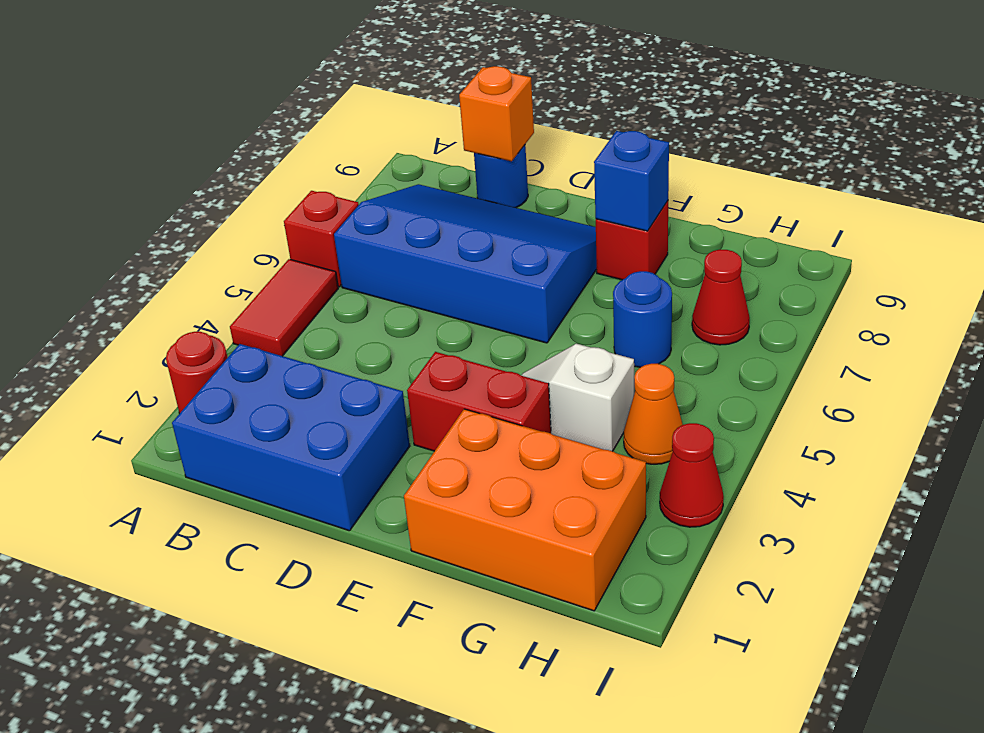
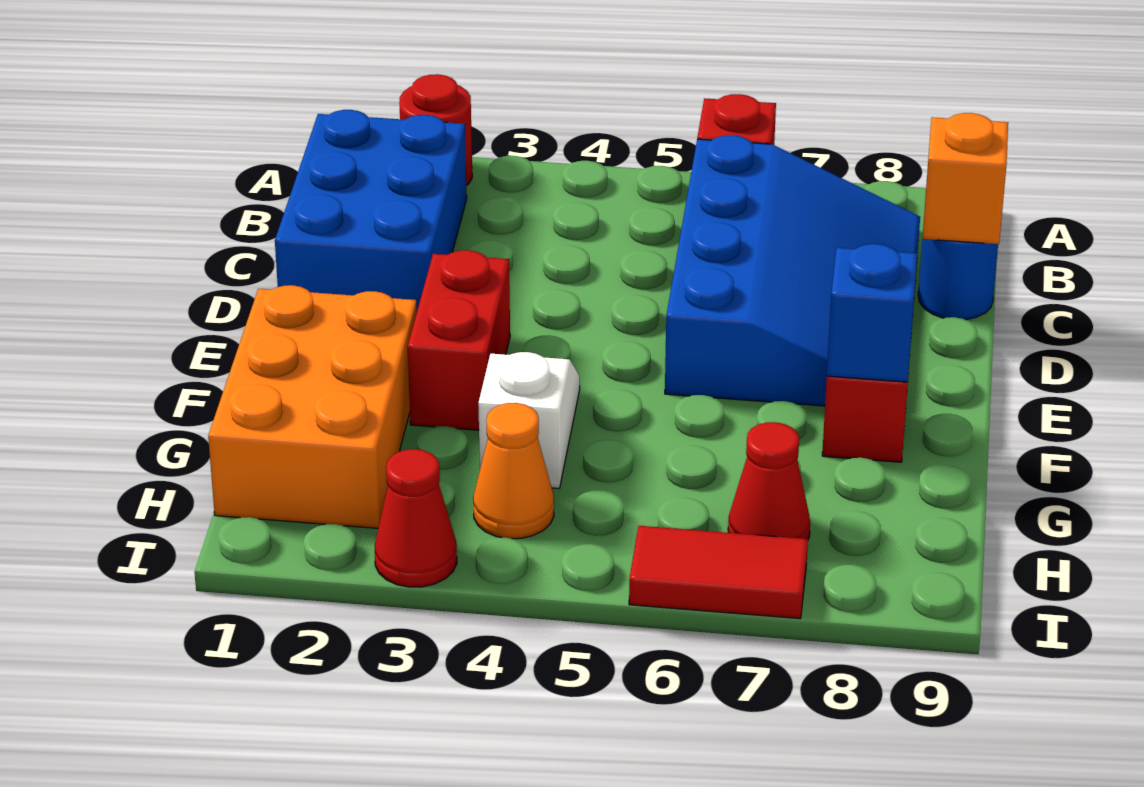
red tile A4:A5 level 1 -> red tile I6:I7 level 1
blue round brick G6 level 1 -> none

